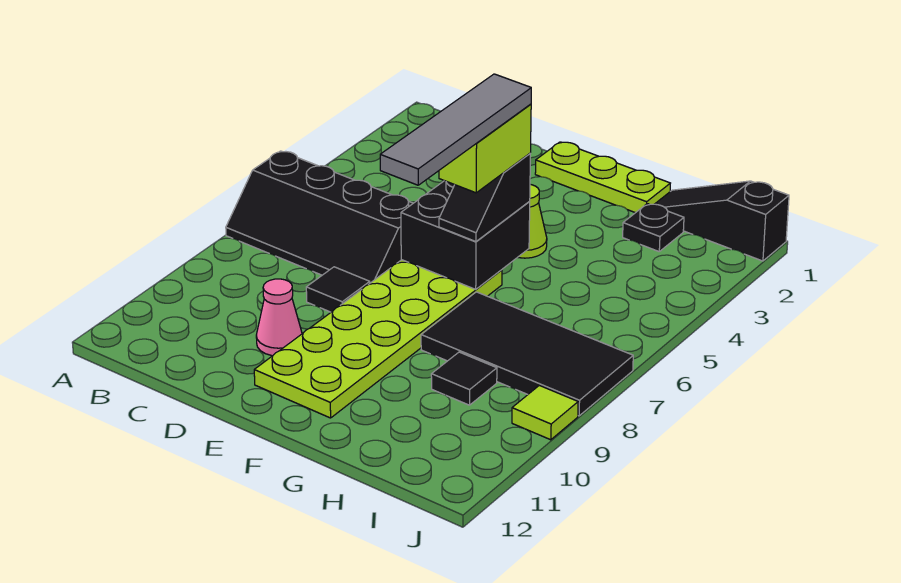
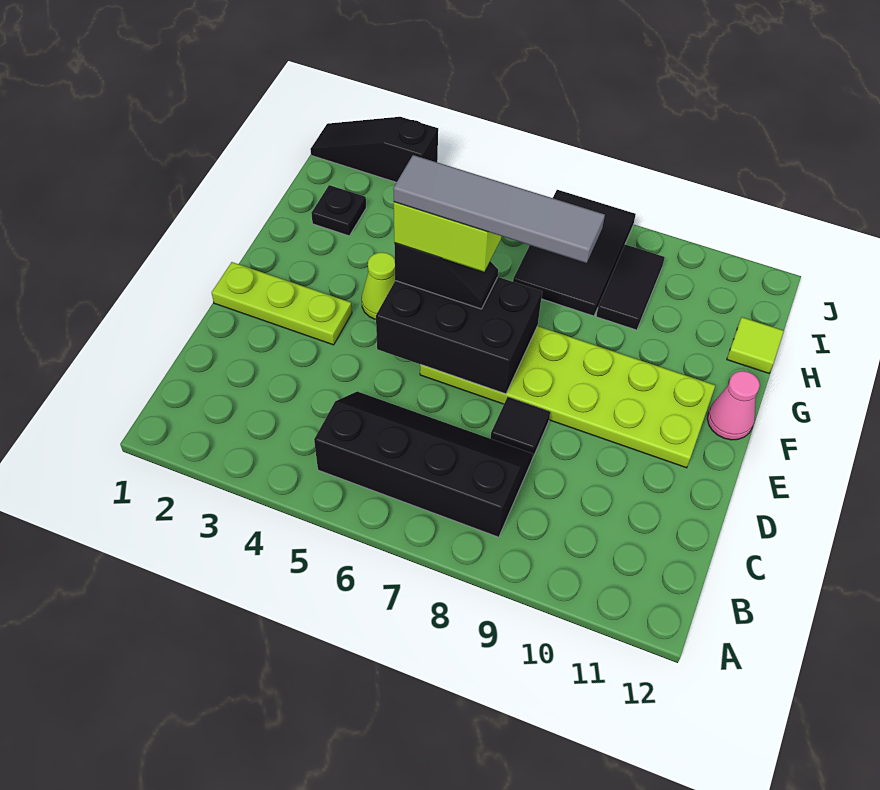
black slope A6:D7 level 1 top 6 -> black slope B5:C8 level 1 top B
pink cone D10 level 1 -> pink cone F12 level 1
lime plate E1:G1 level 1 -> lime plate E1:E3 level 1
black brick E5:F6 level 2 -> black brick E5:F7 level 2
black tile G7:J8 level 1 -> black tile H7:J8 level 1
black slope H1:J1 level 1 top J -> black slope J1:J3 level 1 top 3
black tile H9 level 1 -> black tile H9:I9 level 1
lime tile J9 level 1 -> lime tile H12 level 1

